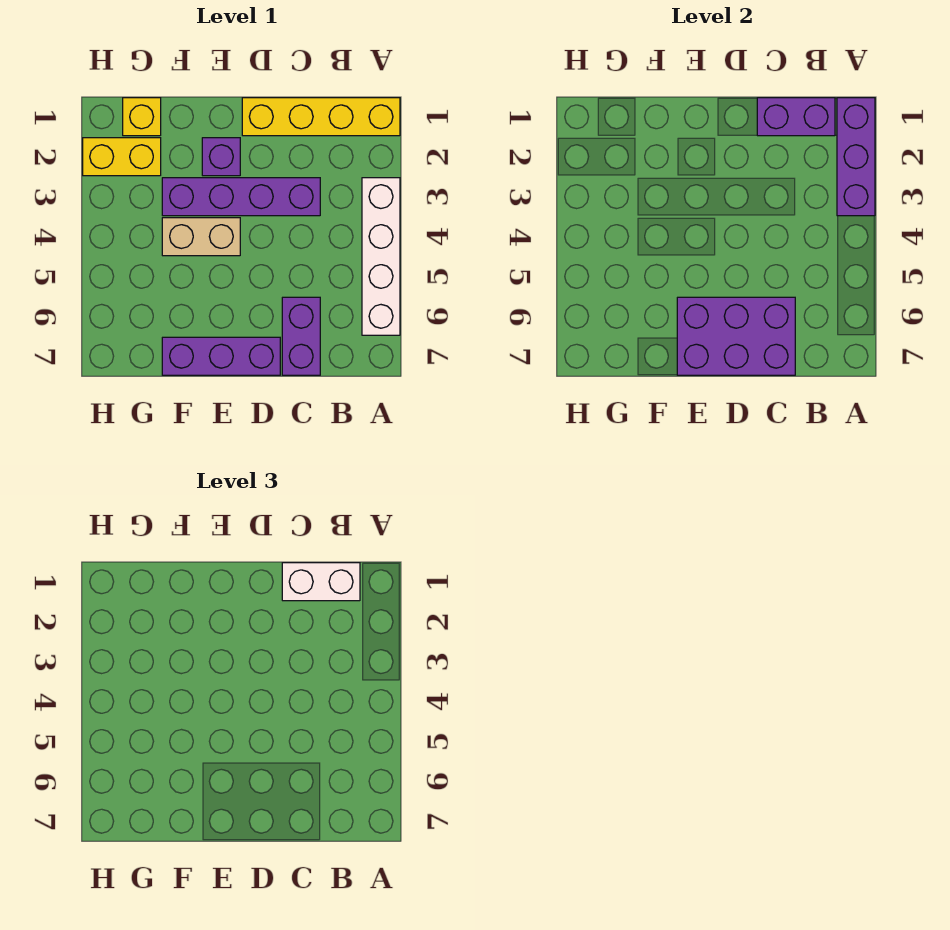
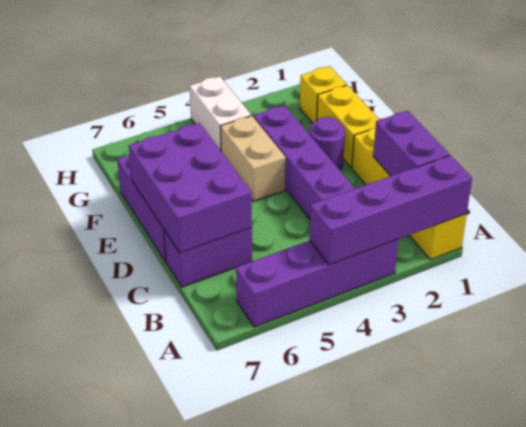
purple brick A1:A3 level 2 -> purple brick A1:A4 level 2
white brick A3:A6 level 1 -> purple brick A3:A6 level 1
white brick B1:C1 level 3 -> white brick G4:H4 level 1
purple brick E2 level 1 -> purple round brick E2 level 1
yellow brick G2:H2 level 1 -> yellow brick E1:F1 level 1

